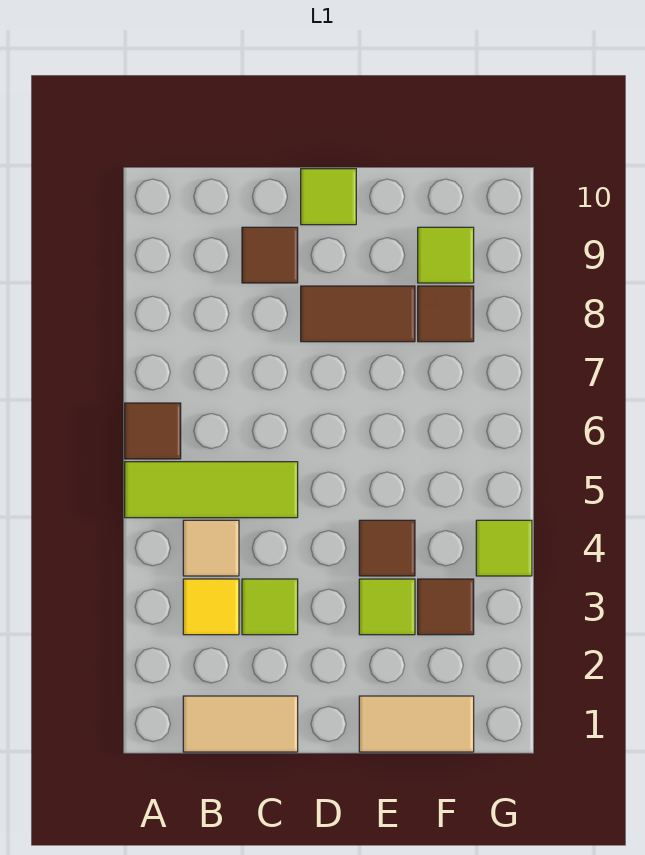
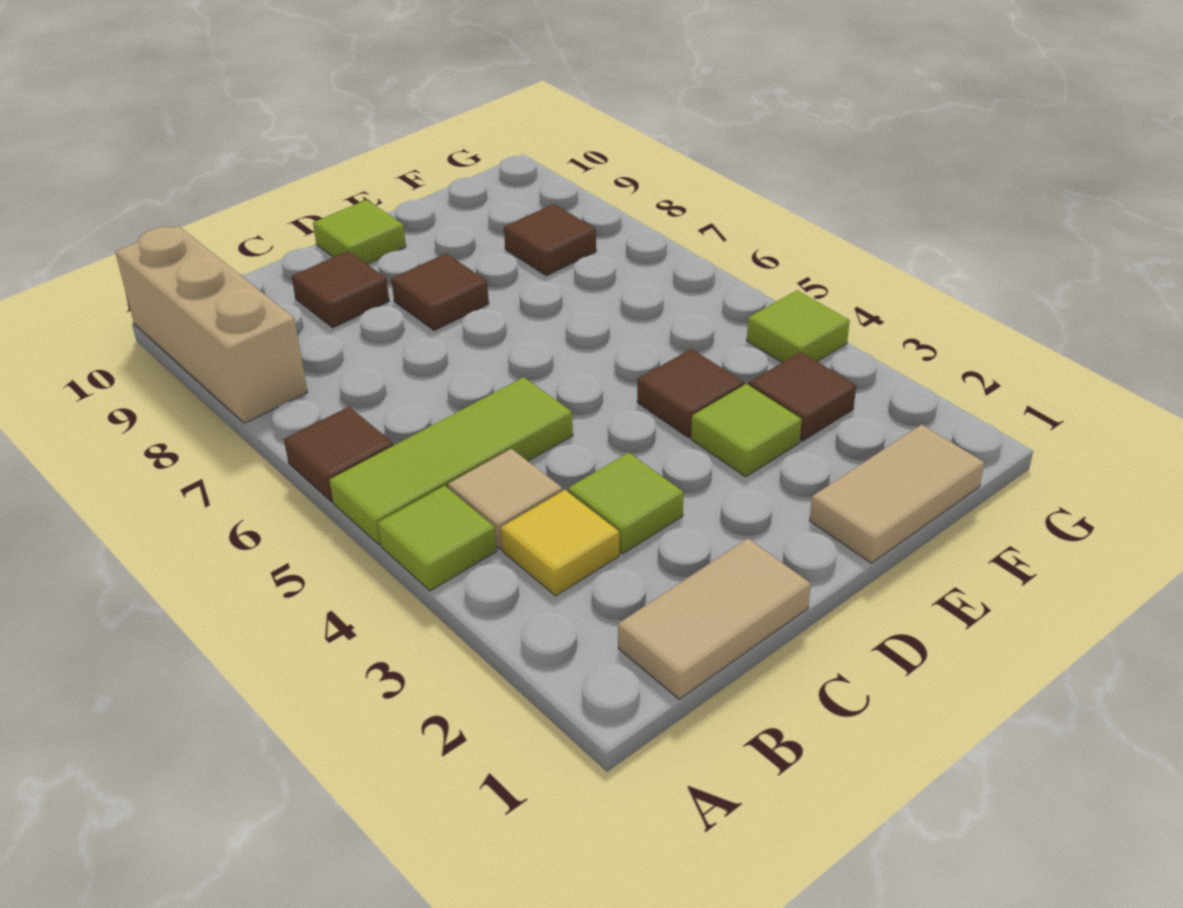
none -> tan brick A8:A10 level 1
brown tile D8:E8 level 1 -> brown tile D8 level 1
lime tile F9 level 1 -> lime tile A4 level 1

